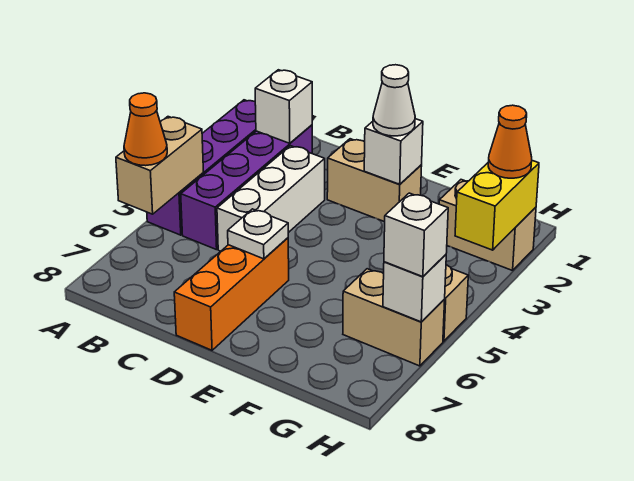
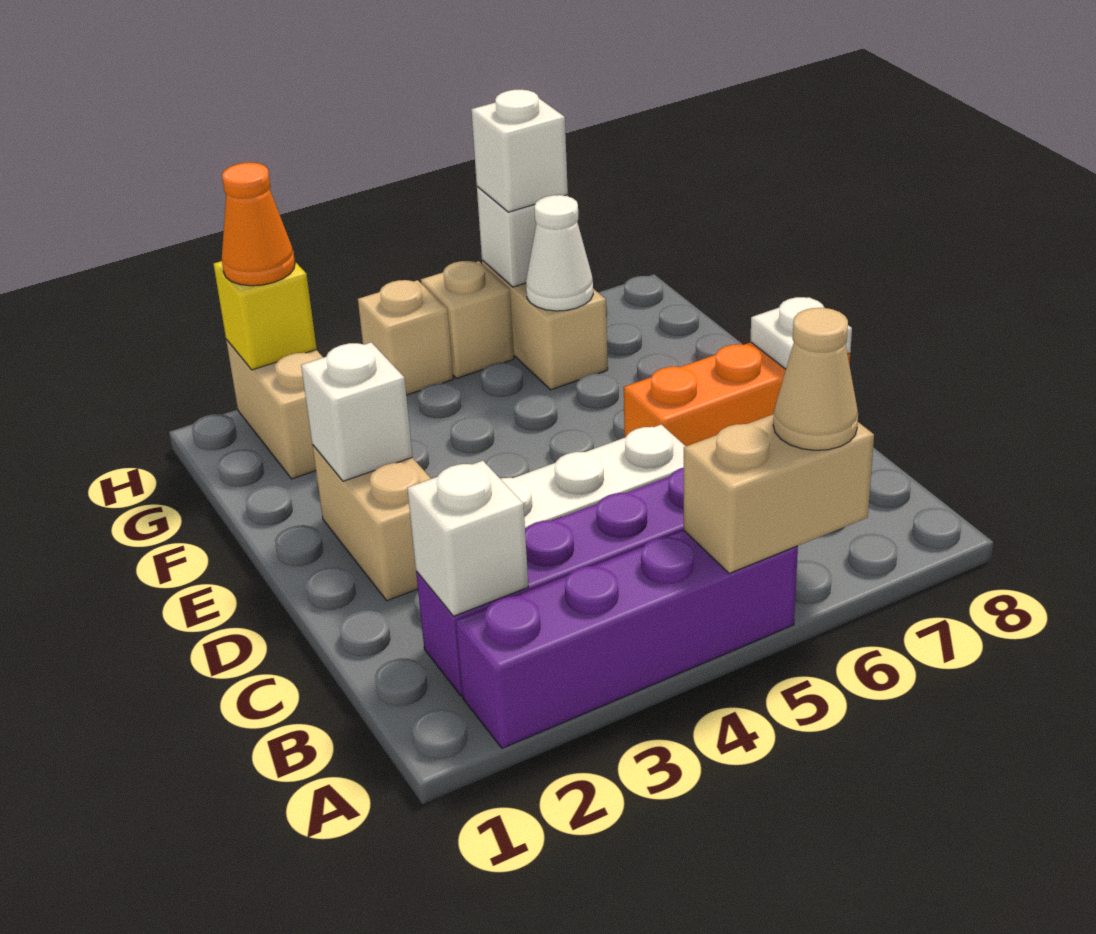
orange cone A6 level 3 -> tan cone A6 level 3
white plate D6 level 2 -> white plate D8 level 2
white cone E2 level 3 -> white cone G6 level 2
yellow brick H2:H3 level 2 -> yellow brick H2 level 2
none -> tan brick H4 level 1

